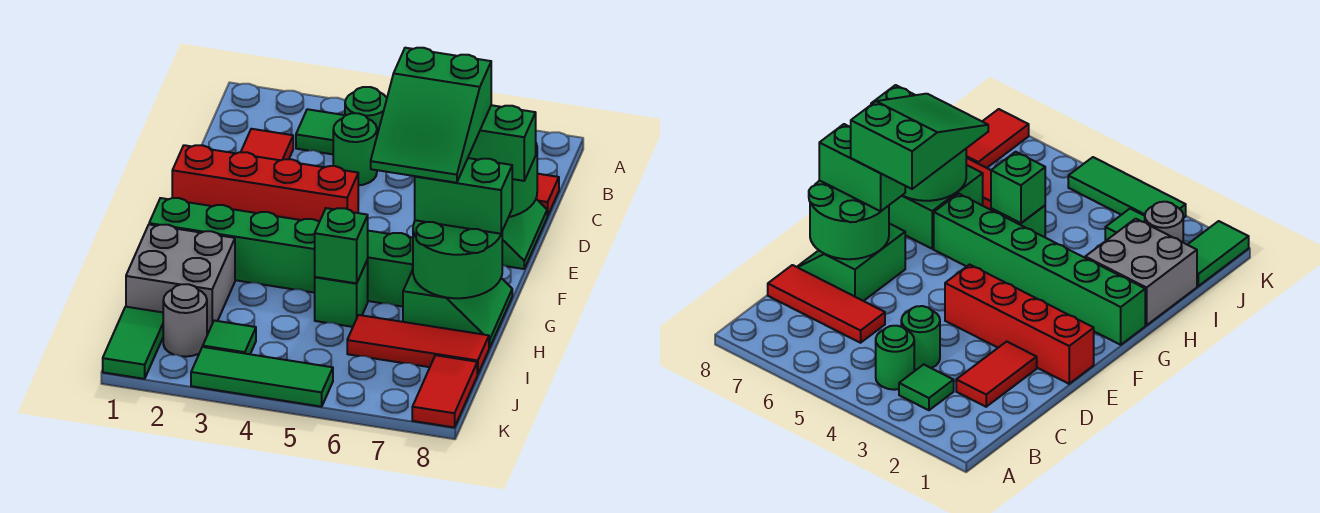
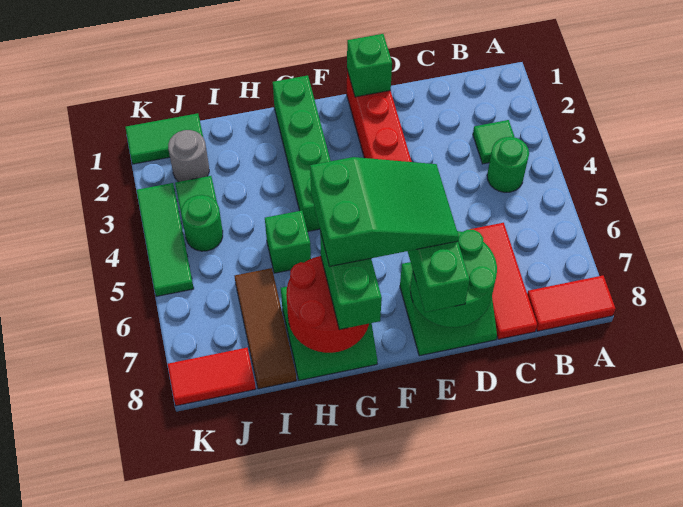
red tile C2:D2 level 1 -> red tile A8:B8 level 1
green round brick C4 level 1 -> green round brick J4 level 1
green slope E6:G7 level 4 top E -> green slope E6:G7 level 4 top G
green brick G1:G6 level 1 -> green brick G1:G4 level 1
green round brick G7:H8 level 2 -> red round brick G7:H8 level 2
grey brick H1:I2 level 1 -> none
green brick H5 level 2 -> green brick E1 level 2
red tile I6:I8 level 1 -> brown tile I6:I8 level 1

